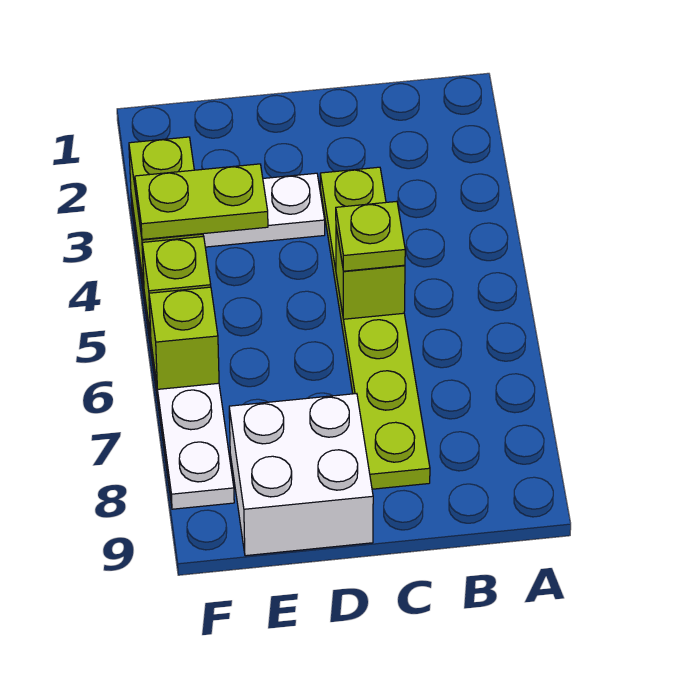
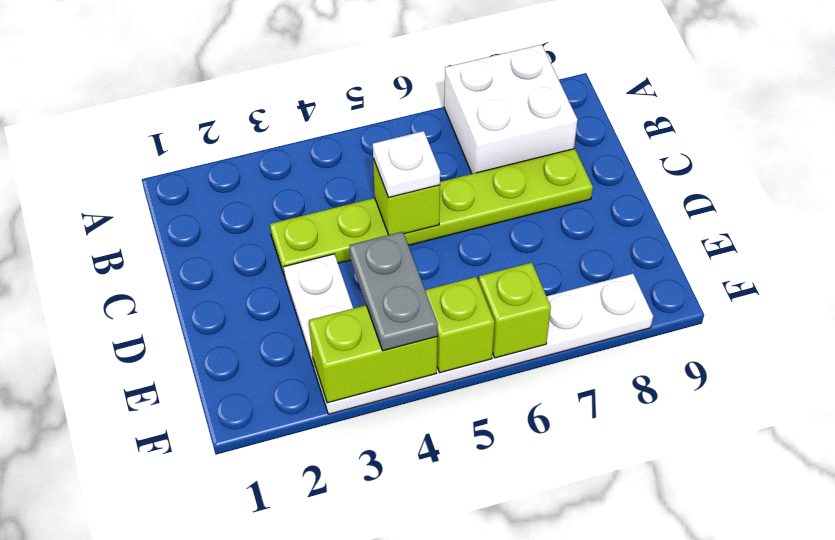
lime plate C5 level 3 -> white plate C5 level 3
white brick D8:E9 level 1 -> white brick A7:B8 level 1
lime plate E4:F4 level 3 -> grey plate E4:F4 level 3

